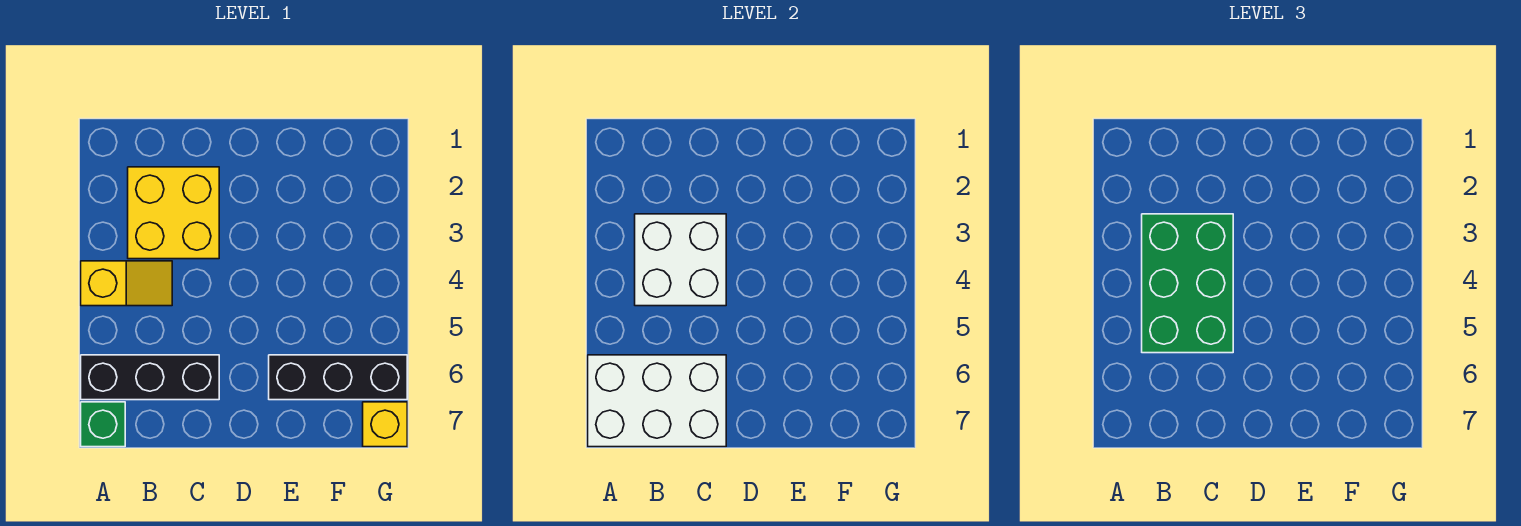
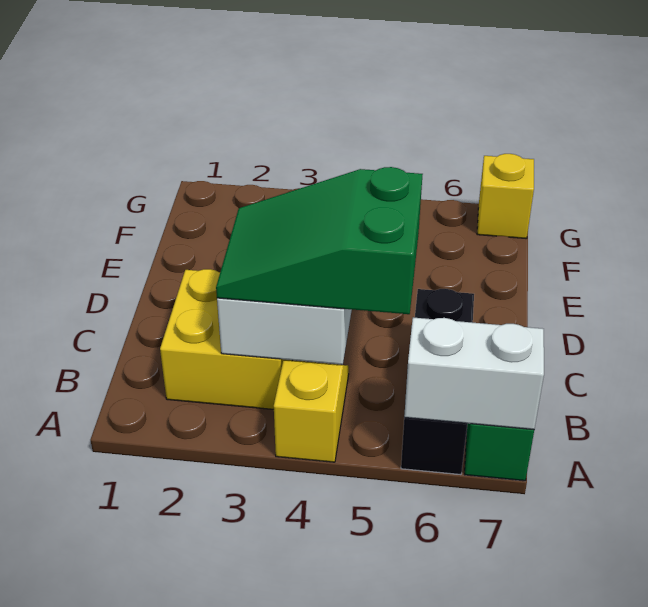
white brick A6:C7 level 2 -> white brick A6:A7 level 2
green brick B3:C5 level 3 -> green slope B3:C5 level 3 top 5
black brick E6:G6 level 1 -> none

